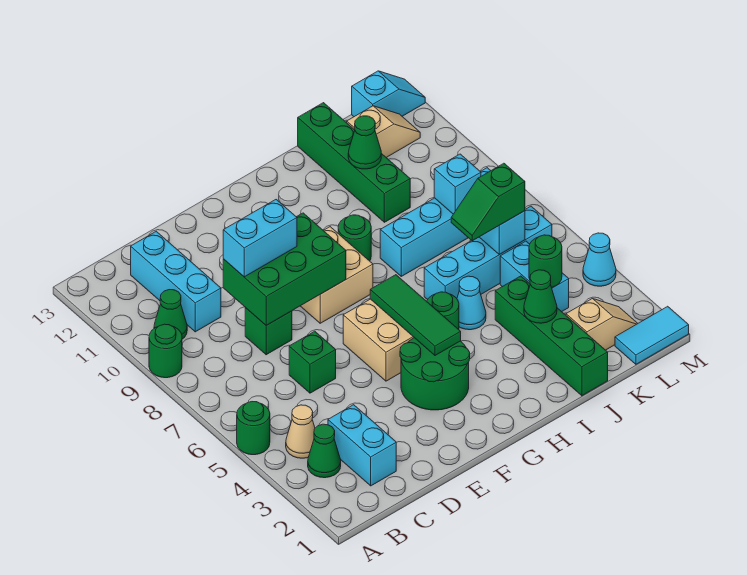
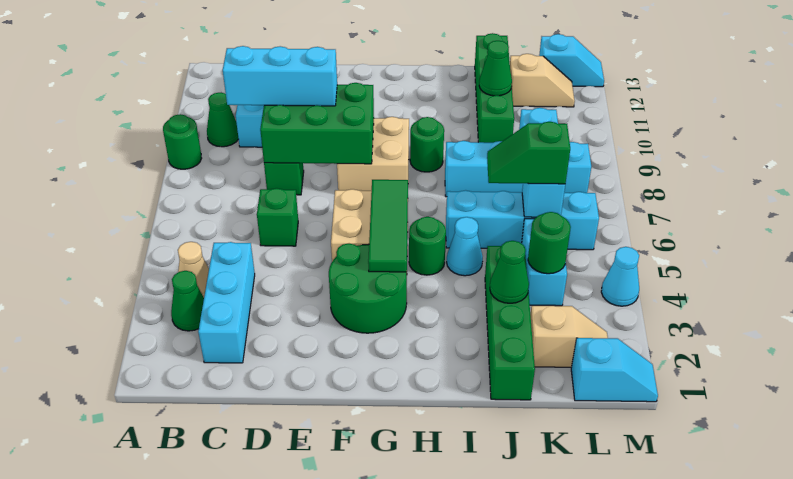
green round brick A5 level 1 -> none
cyan brick C2:C3 level 1 -> cyan brick C2:C4 level 1
cyan brick D9:E9 level 3 -> cyan brick C9:E9 level 3
cyan tile L1:M1 level 1 -> cyan slope L1:M1 level 1 top L

